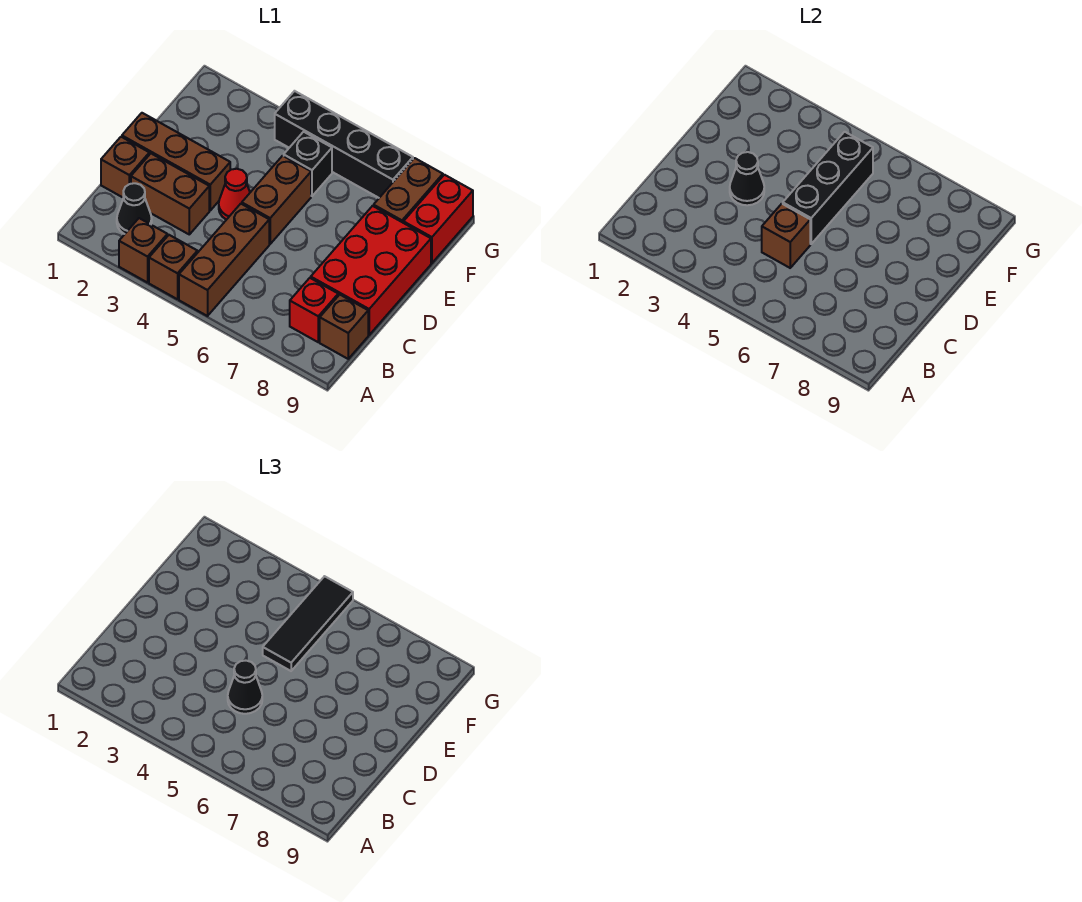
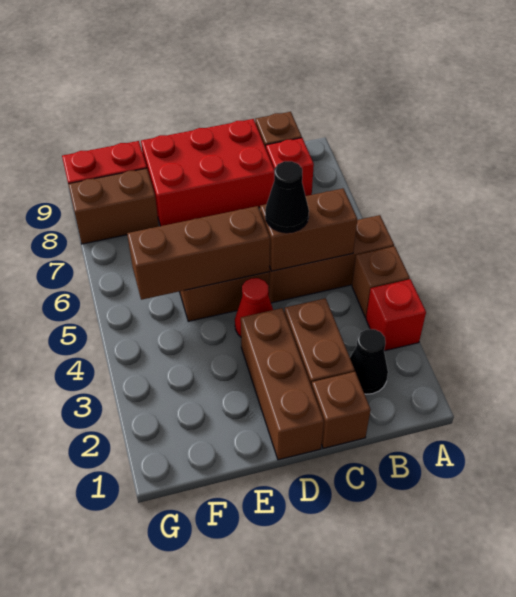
brown brick A3 level 1 -> red brick A3 level 1
brown brick C5 level 2 -> brown brick B5:C5 level 2
black cone D3 level 2 -> none
black brick D5:F5 level 2 -> brown brick D5:F5 level 2
black tile E5:G5 level 3 -> none
black brick F5 level 1 -> none
black brick G4:G7 level 1 -> none

